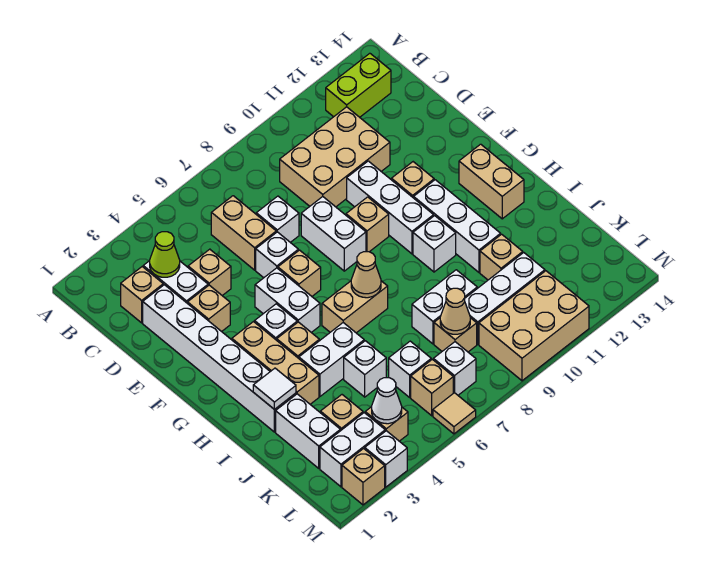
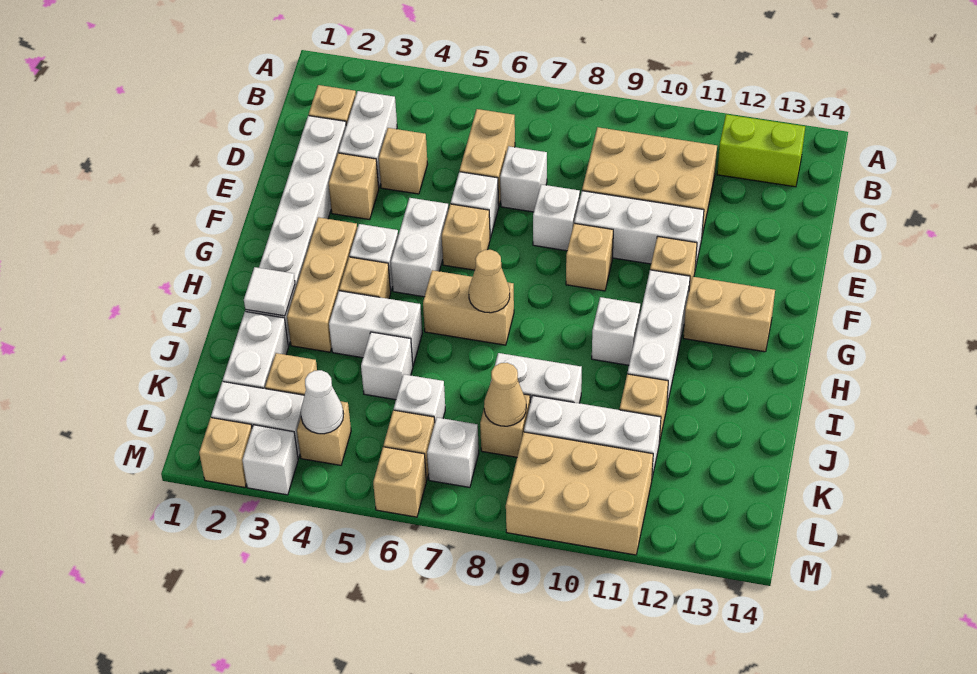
lime cone C3 level 2 -> none
white brick E8:F8 level 1 -> white brick E8 level 1
white brick E10:G10 level 1 -> white brick E9:E11 level 1
tan brick G13:H13 level 1 -> tan brick G12:G13 level 1
tan tile M6 level 1 -> tan brick M6 level 1

